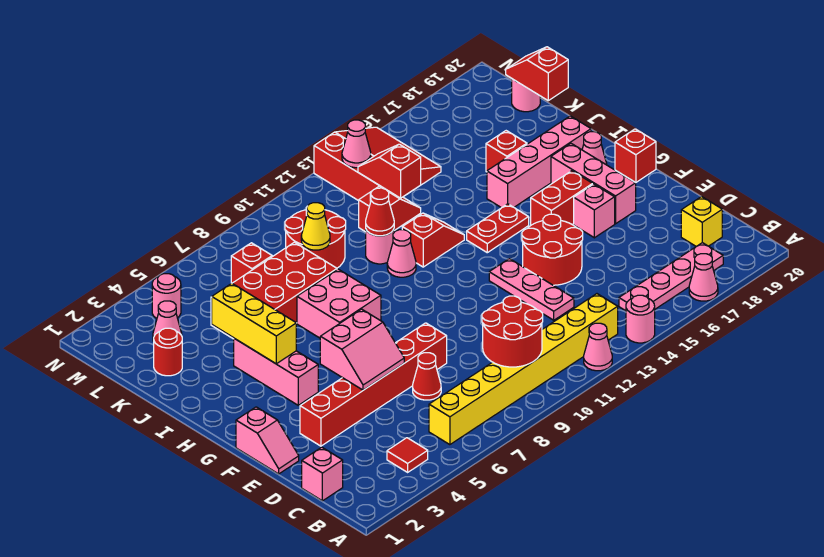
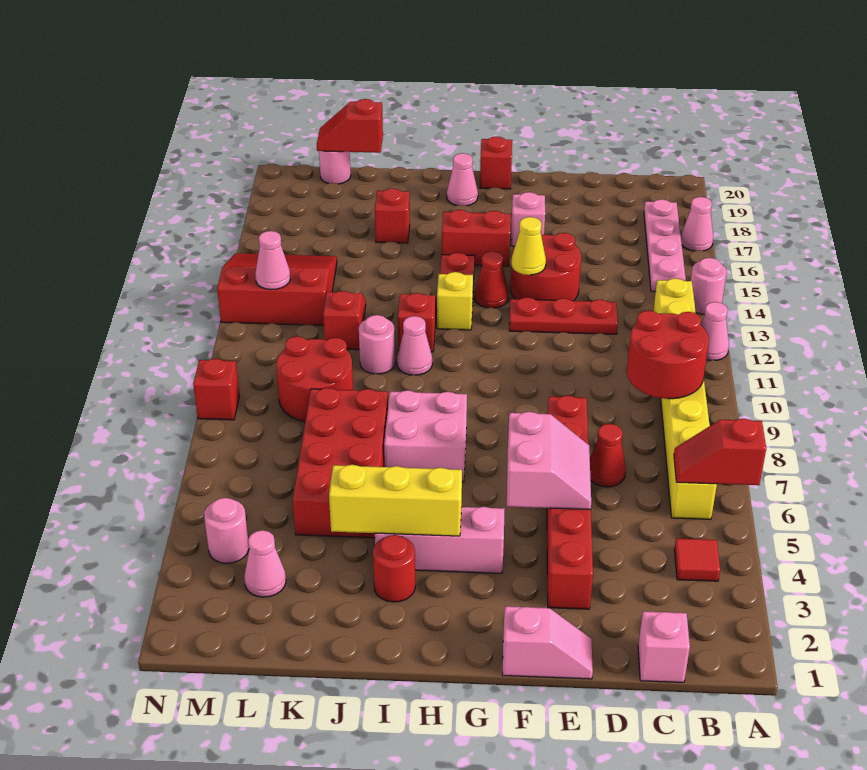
yellow brick C19 level 1 -> yellow brick H13 level 1
pink plate D13:F13 level 1 -> red plate D13:F13 level 1
pink brick F18:H18 level 1 -> none
red brick G16:G17 level 1 -> red brick G16:H16 level 1
pink brick I16:I19 level 1 -> none
red cone J11 level 2 -> red cone G14 level 1
red round brick K2 level 1 -> red round brick I3 level 1
yellow cone K9 level 2 -> yellow cone F14 level 2
red slope K13:L13 level 2 top K -> red slope A6:B6 level 2 top A
red brick L7 level 1 -> red brick N9 level 1

